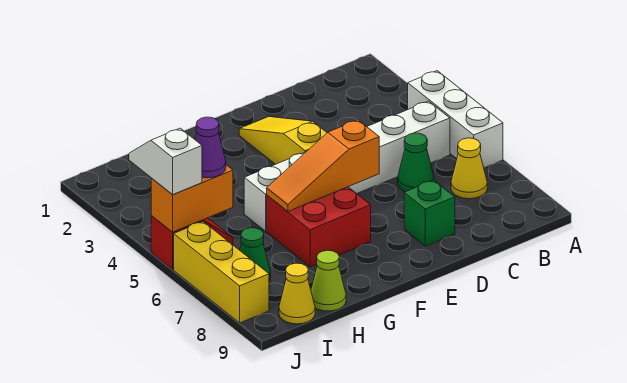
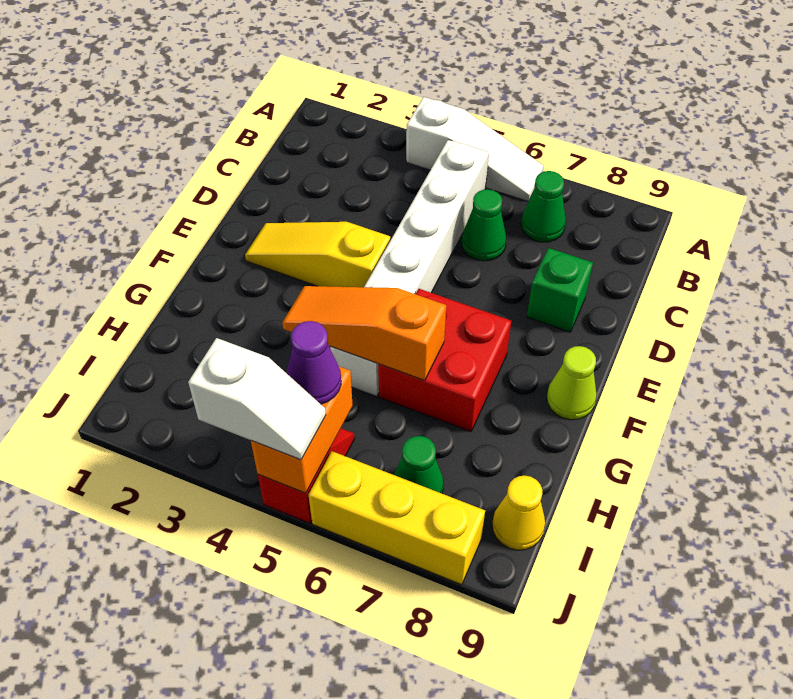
white brick A4:A6 level 1 -> white slope A4:A6 level 1 top 4
yellow cone B7 level 1 -> green cone B7 level 1
orange slope E6:G6 level 2 top E -> orange slope G4:G6 level 2 top 6
lime cone H9 level 1 -> lime cone F9 level 1
white slope J4:J5 level 3 top 5 -> white slope J4:J5 level 3 top 4

